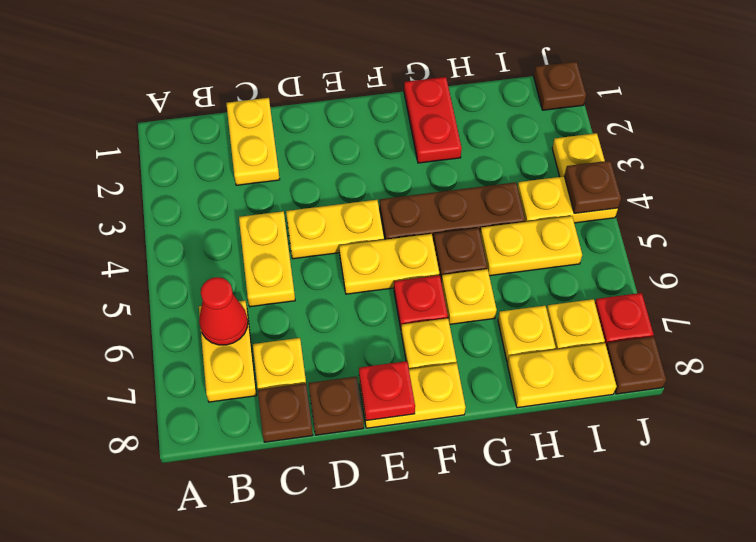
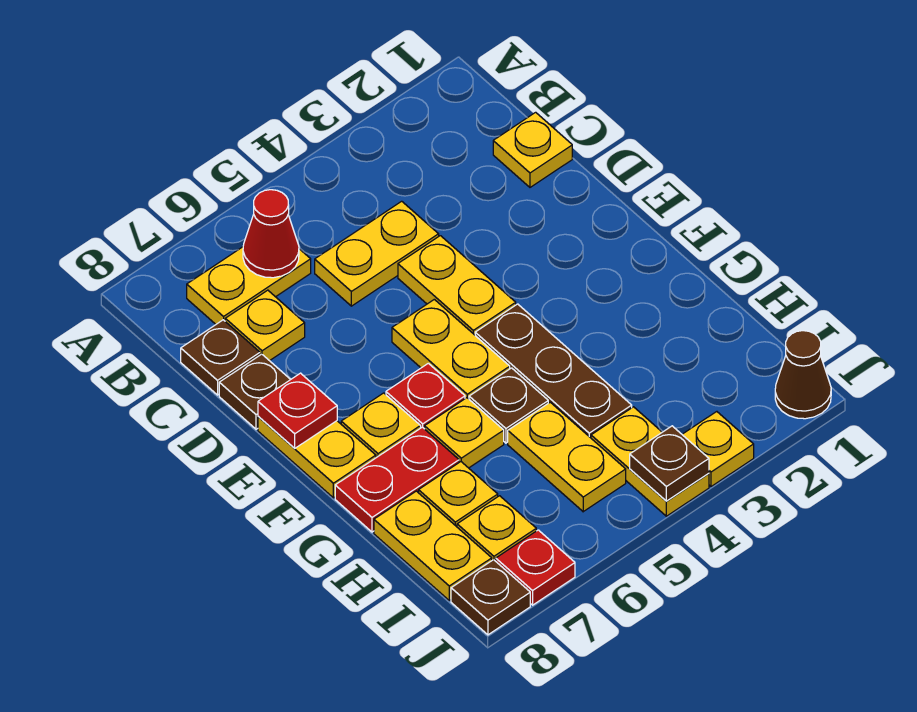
yellow plate C1:C2 level 1 -> yellow plate C1 level 1
red plate G1:G2 level 1 -> red plate G7:G8 level 1
brown plate J1 level 1 -> brown cone J1 level 1

